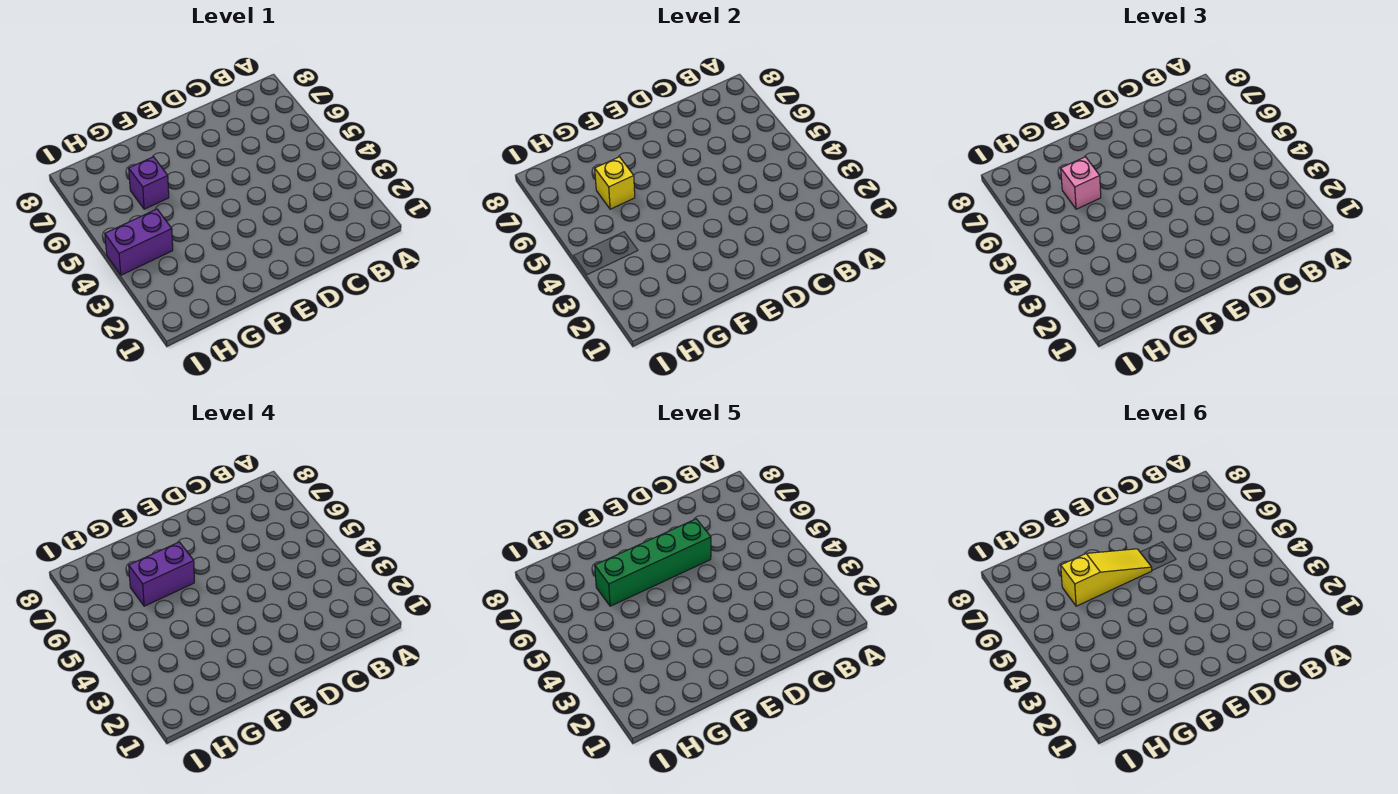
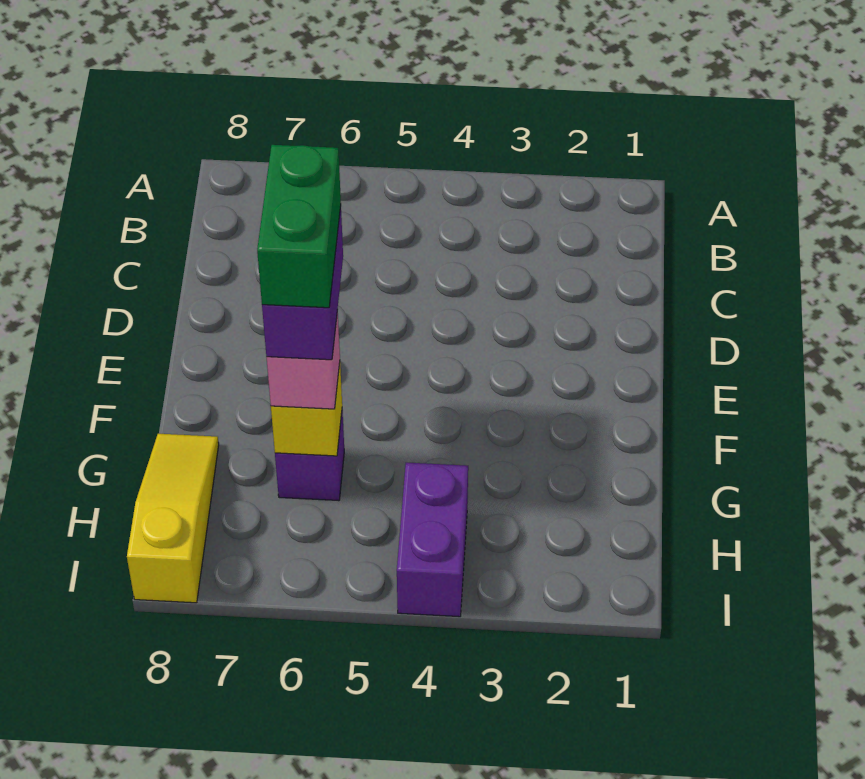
green brick D6:G6 level 5 -> green brick F6:G6 level 5
yellow slope E6:G6 level 6 top G -> yellow slope G8:I8 level 1 top I

